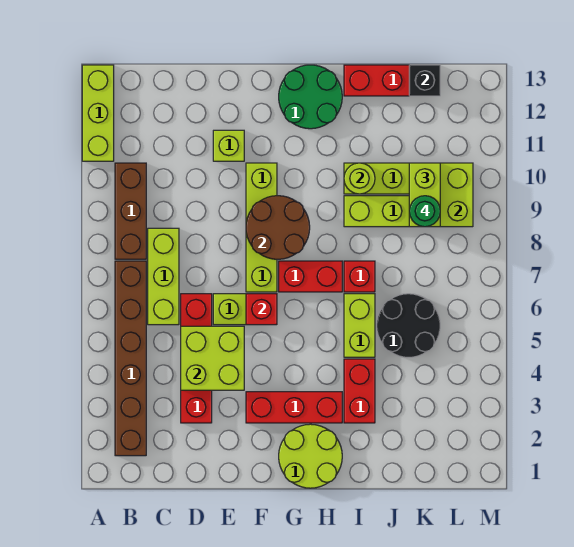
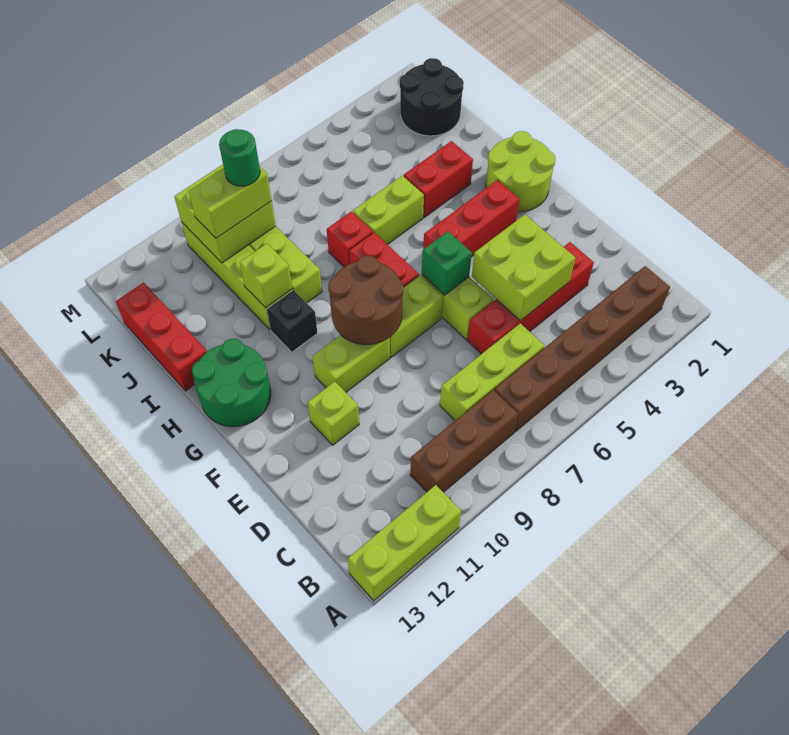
red brick F3:H3 level 1 -> red brick G3:G5 level 1
red brick F6 level 2 -> green brick F6 level 2
lime round brick I10 level 2 -> lime brick I10 level 2
black round brick J5:K6 level 1 -> black round brick K1:L2 level 1
black brick K13 level 2 -> black brick H10 level 1

